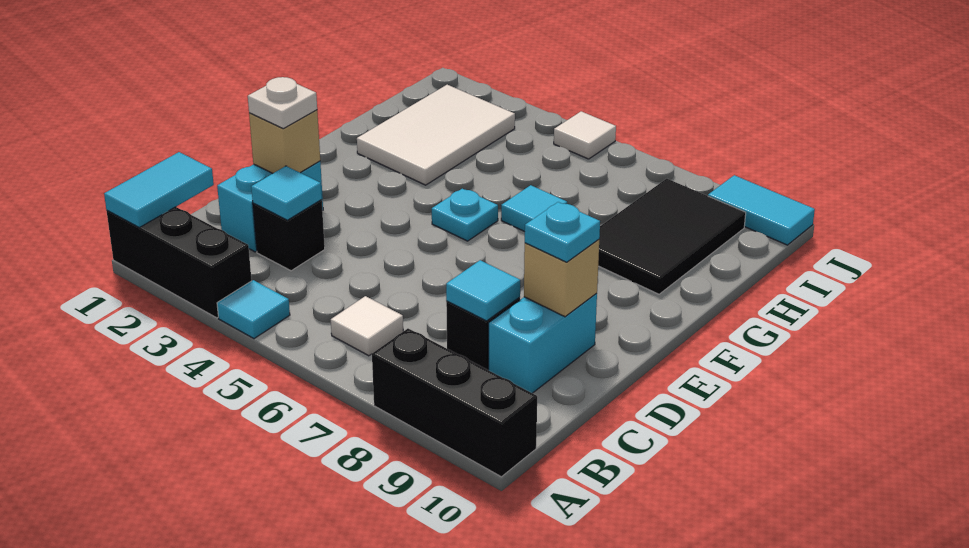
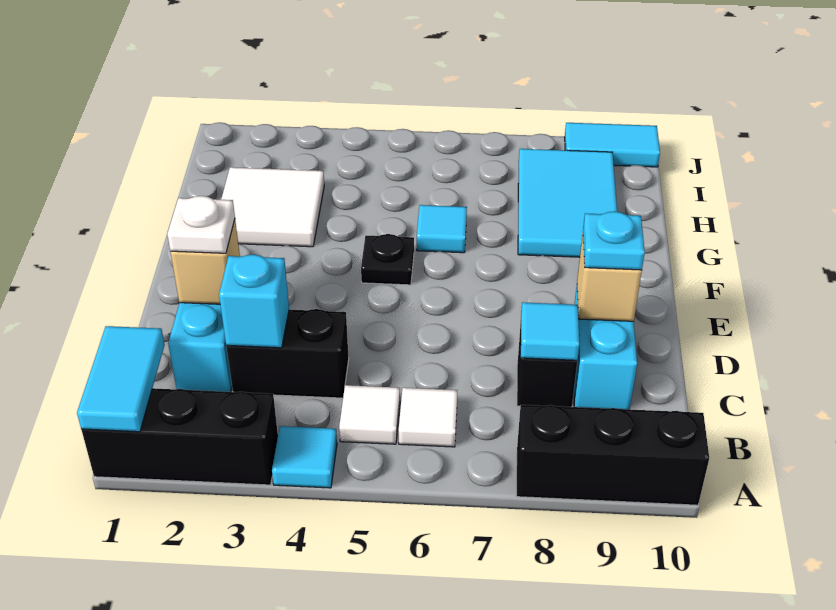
black brick C3 level 1 -> black brick C3:C4 level 1
cyan tile C3 level 2 -> cyan brick C3 level 2
cyan plate F5 level 1 -> black plate F5 level 1
white tile G2:I3 level 1 -> white tile G2:H3 level 1
black tile G8:I9 level 1 -> cyan tile G8:I9 level 1
white tile J5 level 1 -> white tile B5 level 1

